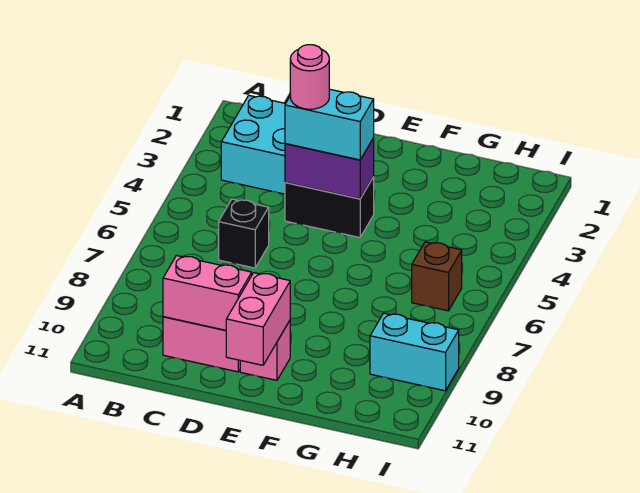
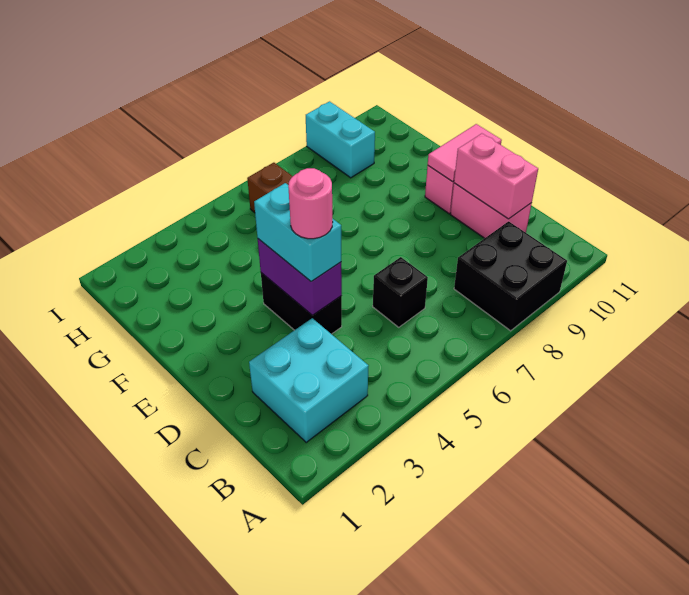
none -> black brick A8:B9 level 1
pink brick E10:E11 level 2 -> pink tile E10:E11 level 2

